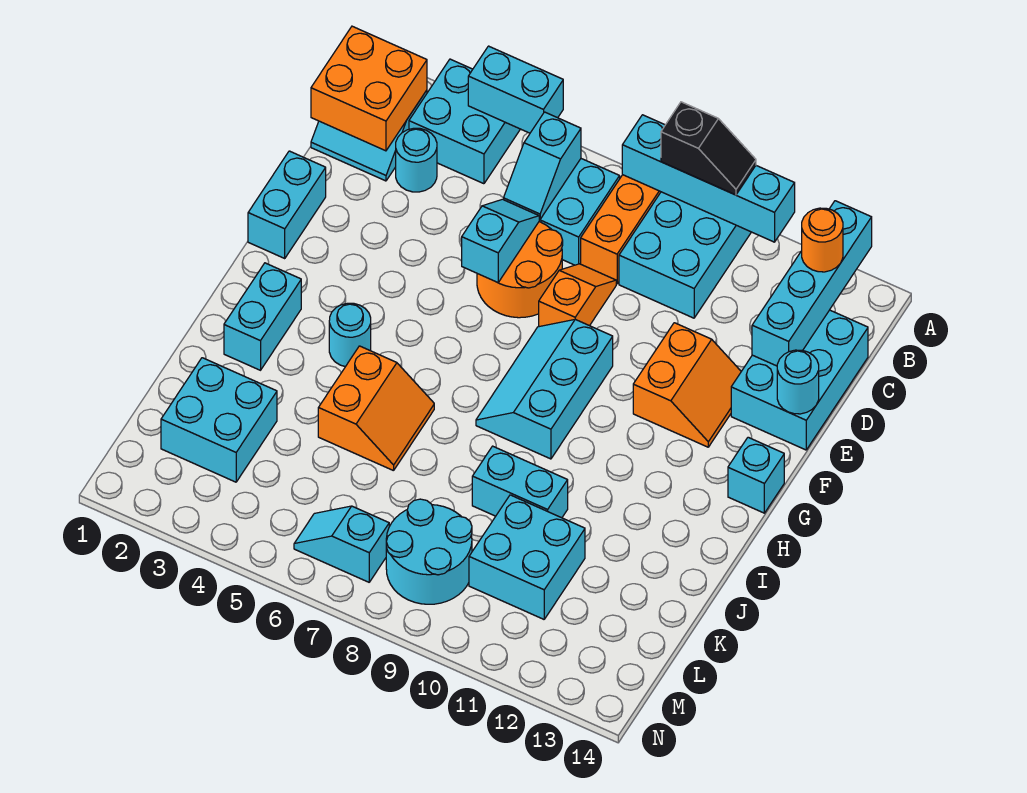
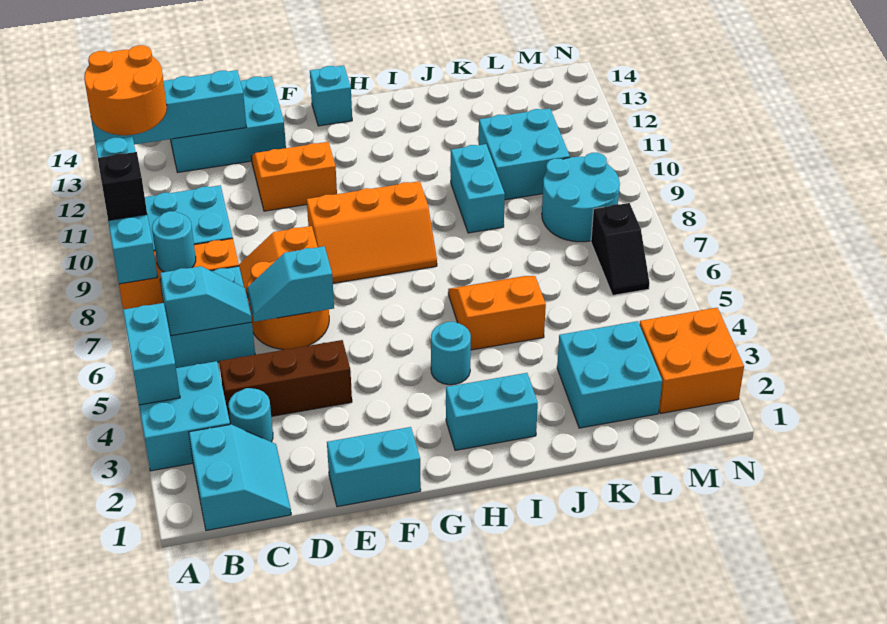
orange brick B1:C2 level 2 -> orange brick M2:N3 level 1
orange round brick B13 level 3 -> orange round brick A12:B13 level 3
none -> brown brick C4:E4 level 1
cyan round brick E14 level 2 -> cyan round brick B8 level 2
cyan slope F8:H9 level 1 top 9 -> orange slope F8:H9 level 1 top 9
cyan slope M6:M7 level 1 top 7 -> black slope M6:M7 level 1 top 7

